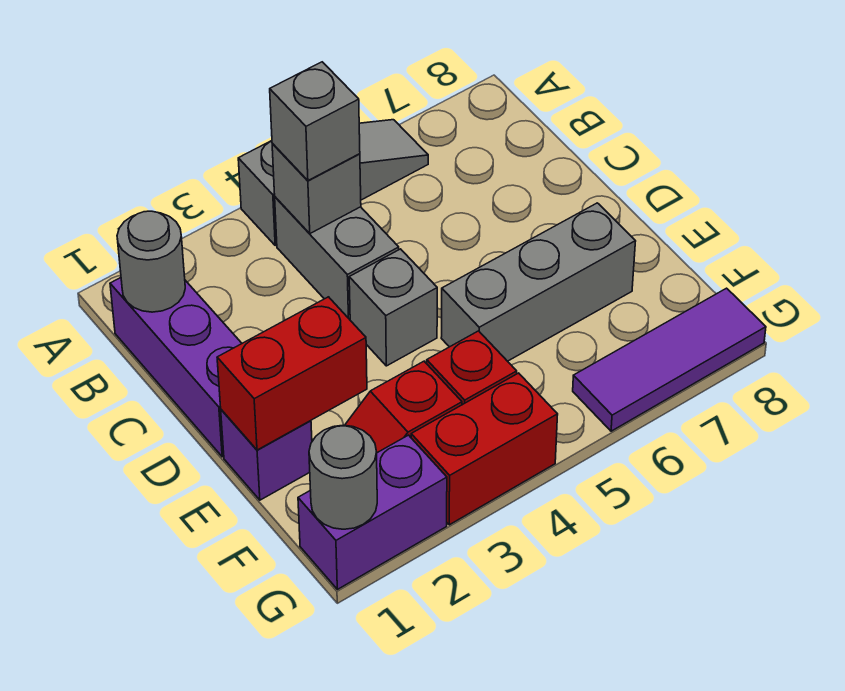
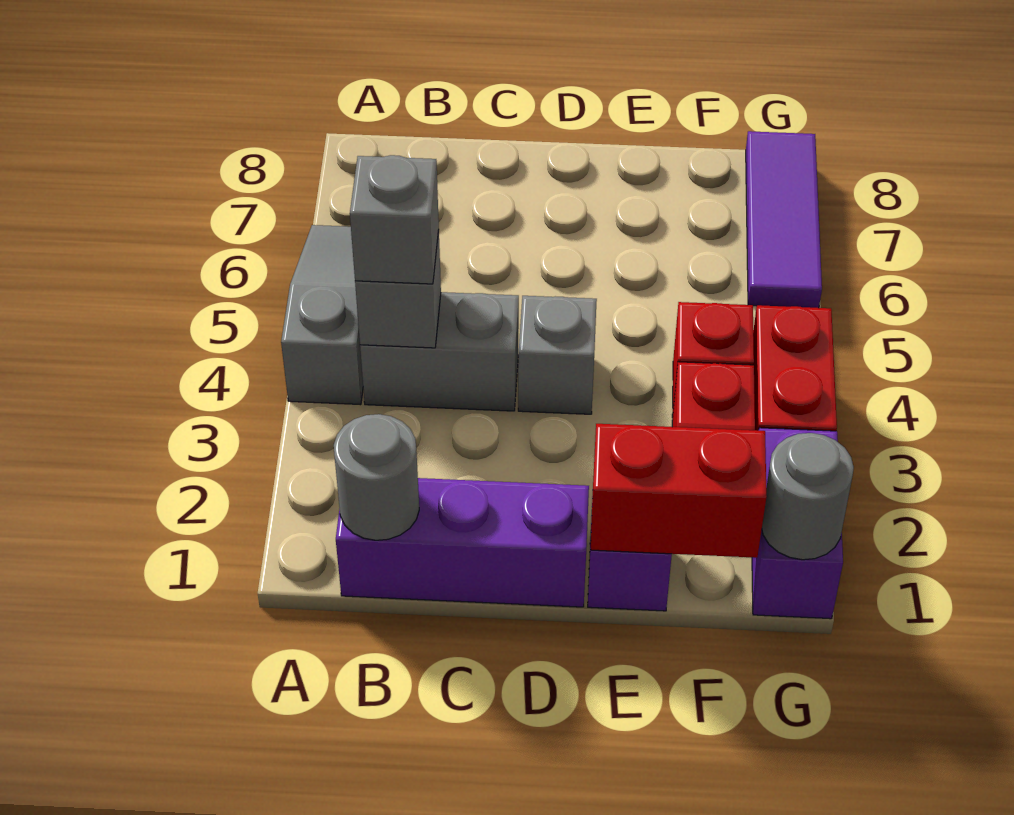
red brick E1:E2 level 2 -> red brick E1:F1 level 2
grey brick E5:E7 level 1 -> none

